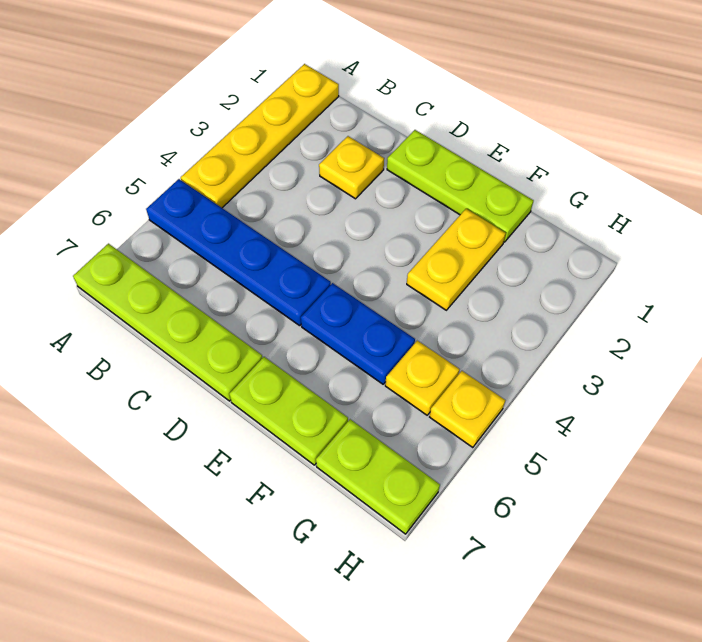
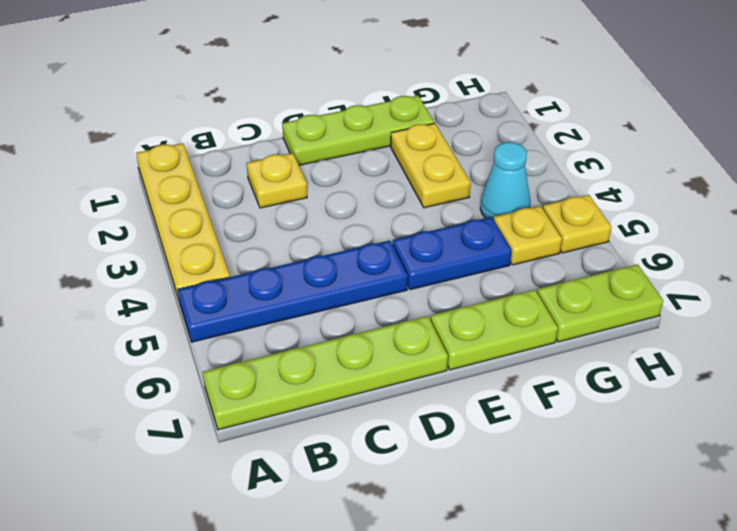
none -> cyan cone G4 level 1

